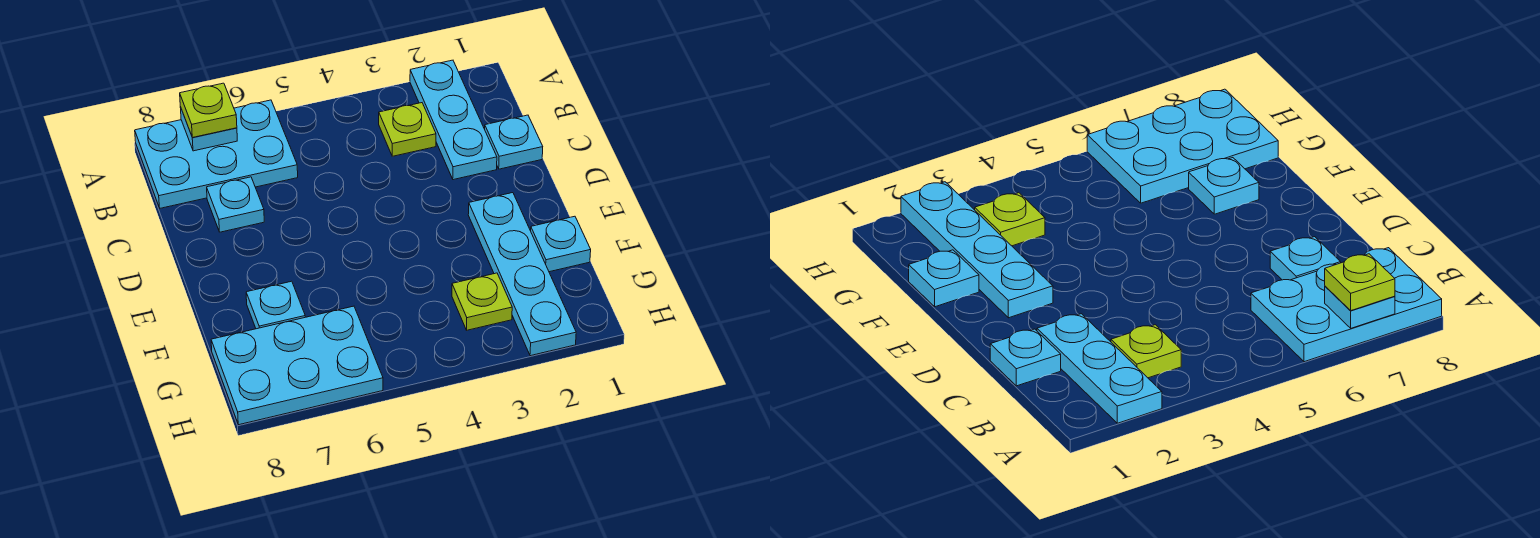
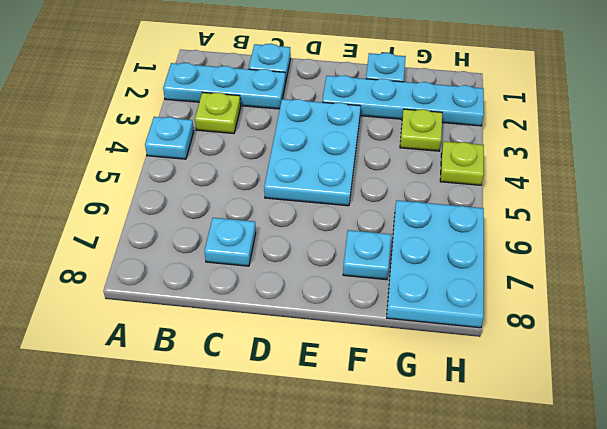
cyan plate A6:B8 level 1 -> cyan plate D3:E5 level 1
cyan plate A7 level 2 -> cyan plate A4 level 1
lime plate A7 level 3 -> lime plate H4 level 1

